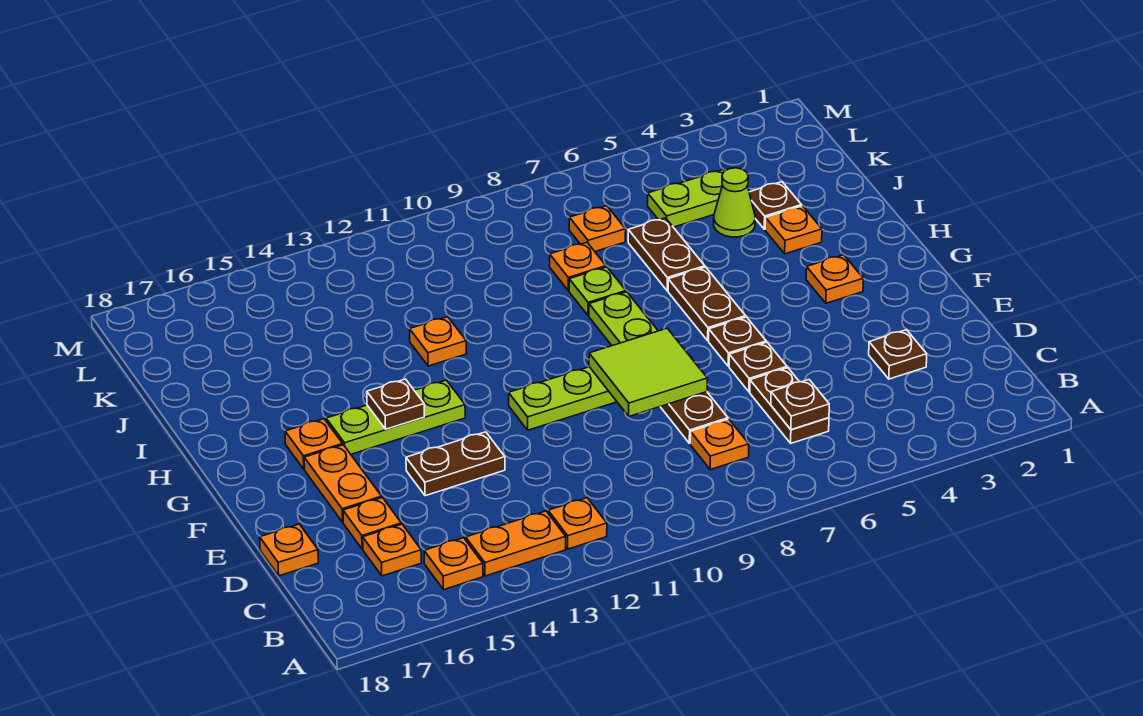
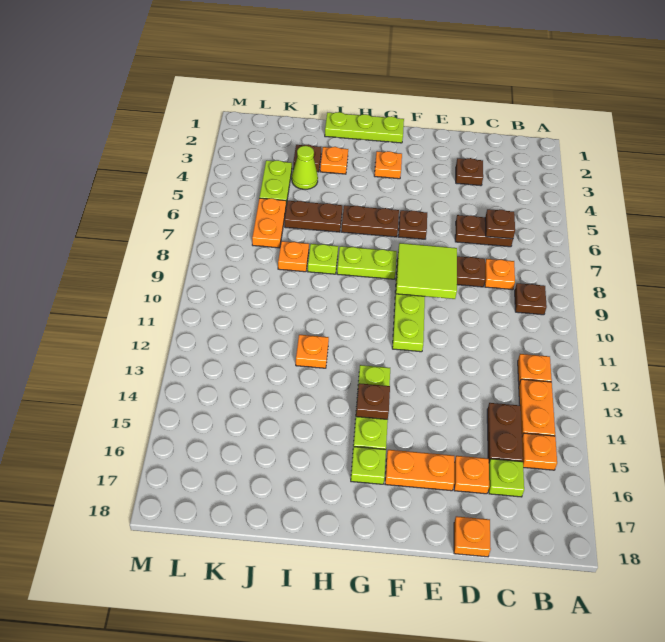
orange plate C16 level 1 -> lime plate C16 level 1
brown plate E6 level 1 -> brown plate B9 level 1
brown plate E13:E14 level 1 -> brown plate C14:C15 level 1
none -> lime plate G1:I1 level 1
orange plate G16 level 1 -> lime plate G16 level 1
orange plate K7 level 1 -> orange plate K6:K7 level 1

